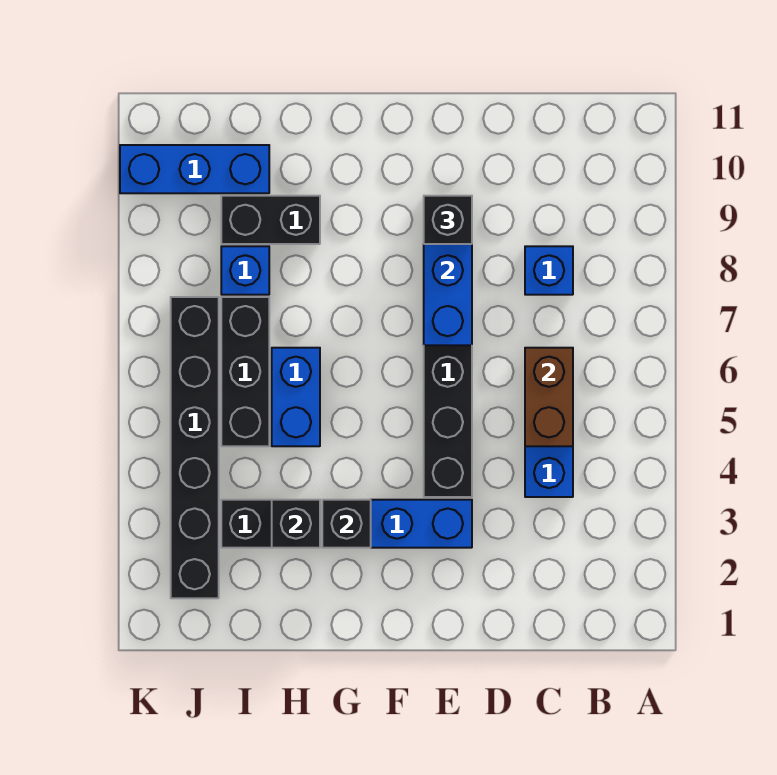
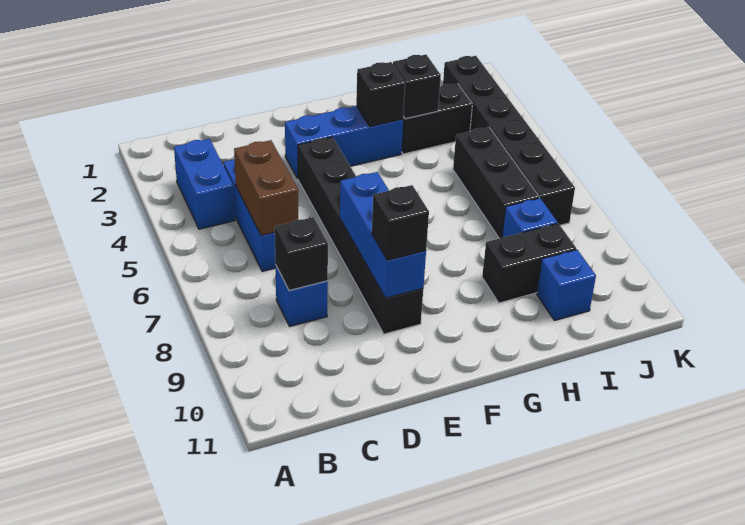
none -> black brick C8 level 2
blue brick H5:H6 level 1 -> blue brick B3:B4 level 1
blue brick I10:K10 level 1 -> blue brick I10 level 1

